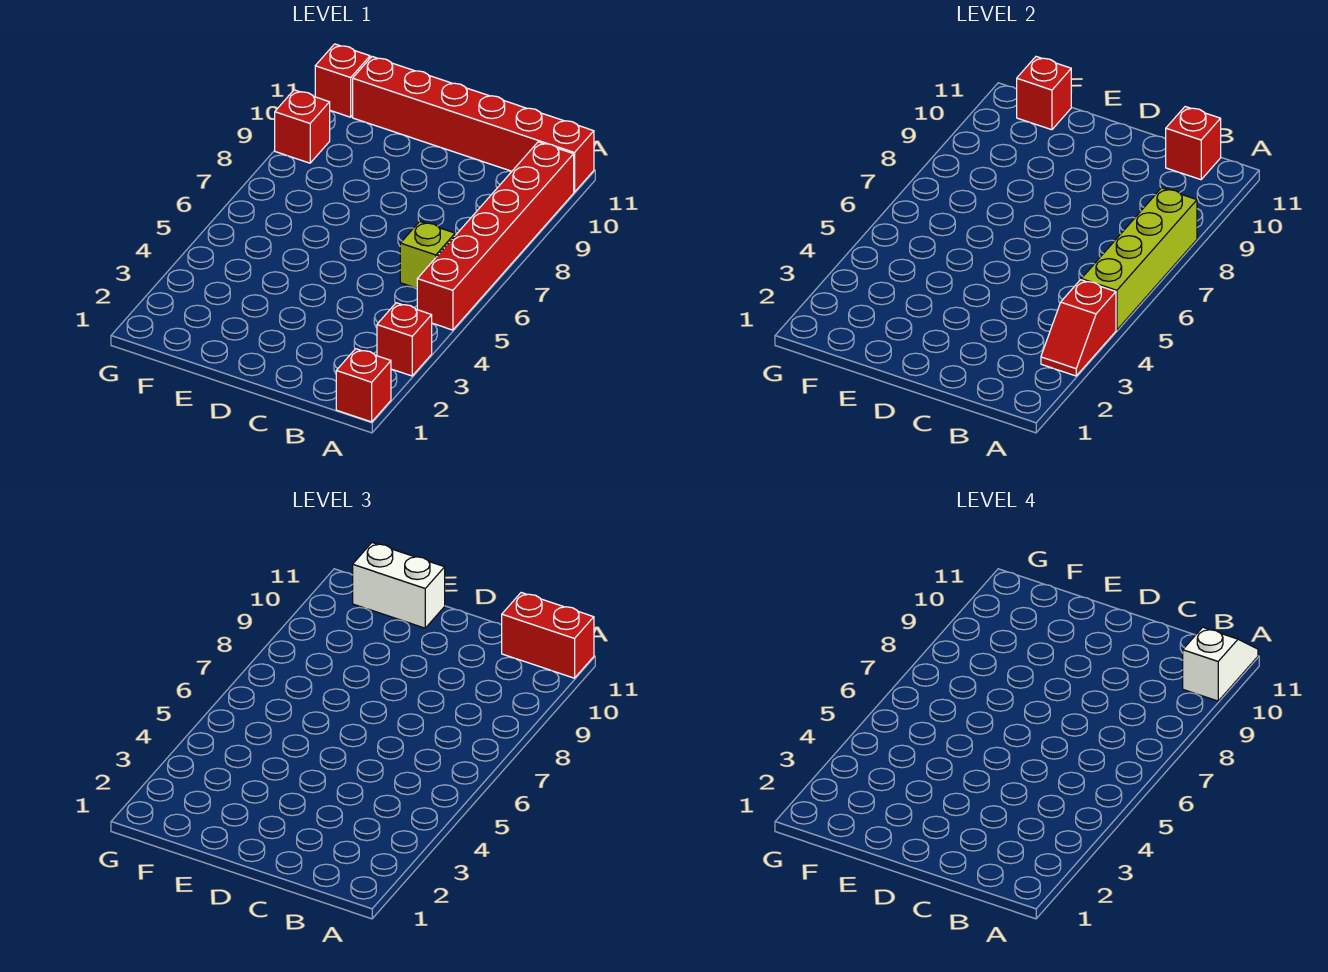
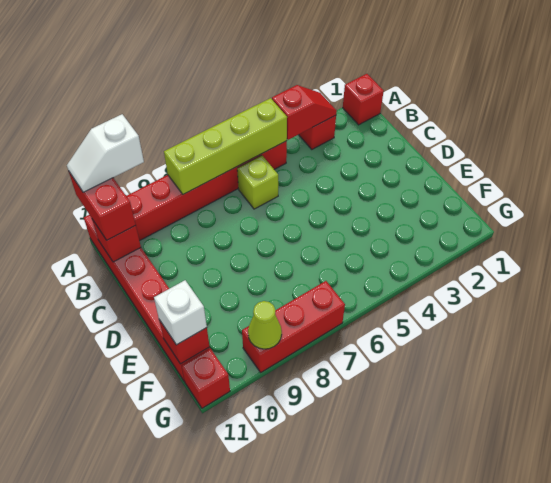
white brick E11:F11 level 3 -> white brick F11 level 3
red brick G9 level 1 -> red brick G7:G9 level 1
none -> lime cone G9 level 2

